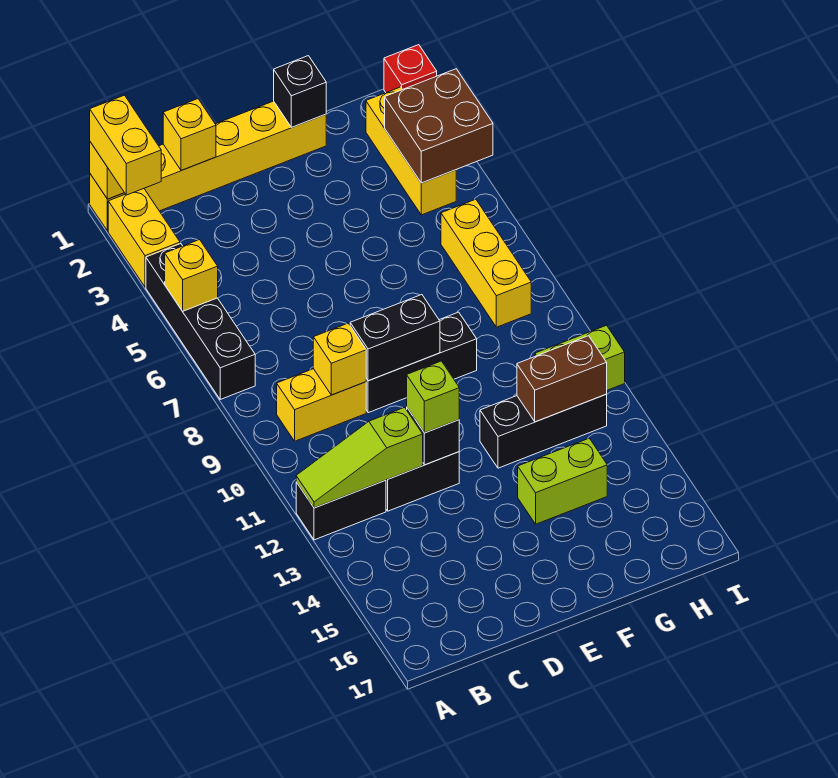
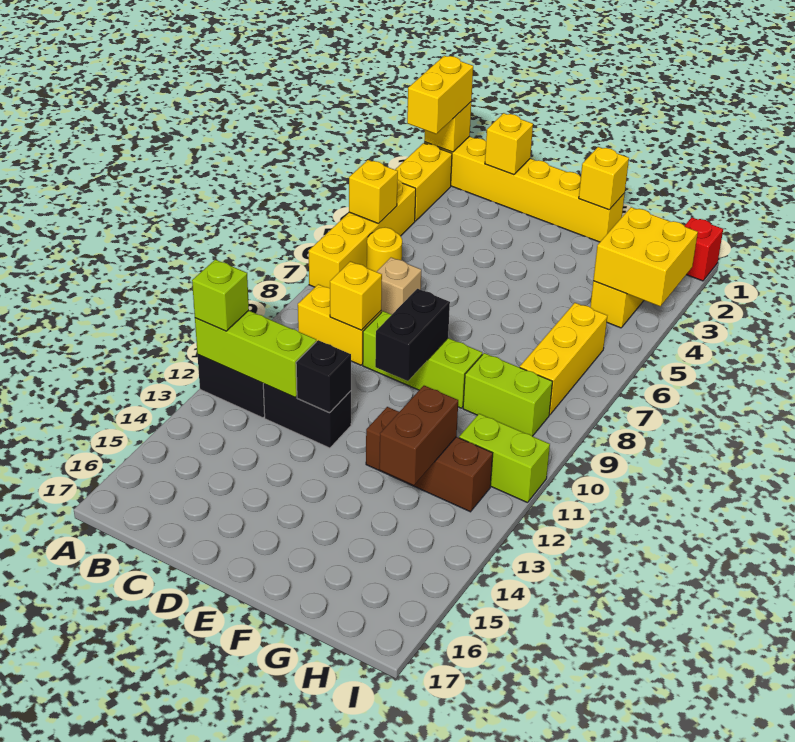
black brick A4:A7 level 1 -> yellow brick A4:A7 level 1
lime slope A12:C12 level 2 top C -> lime brick A12:C12 level 2
none -> yellow round brick B6 level 1
none -> tan brick C7 level 1
black brick D9:F9 level 1 -> lime brick D9:F9 level 1
black brick D9:E9 level 2 -> black brick E9:E10 level 2
lime brick D12 level 3 -> lime brick A12 level 3
black brick F1 level 2 -> yellow brick F1 level 2
black brick F12:H12 level 1 -> brown brick F12:H12 level 1
lime brick F14:G14 level 1 -> lime brick G9:H9 level 1
brown brick G12:H12 level 2 -> brown brick G12:G13 level 2
brown brick H3:I4 level 2 -> yellow brick H3:I4 level 2

